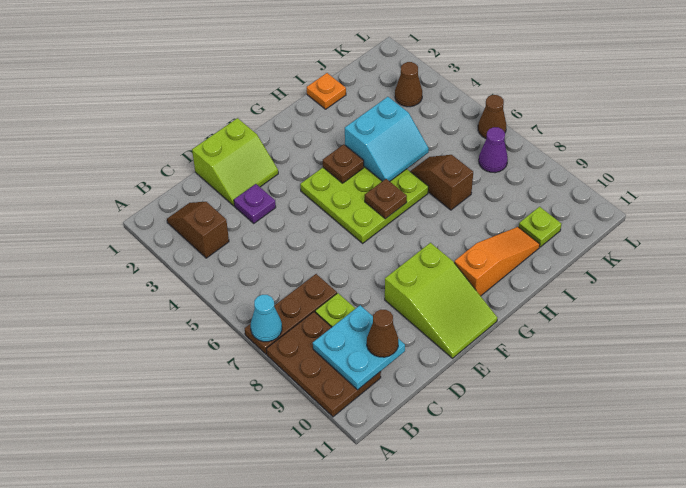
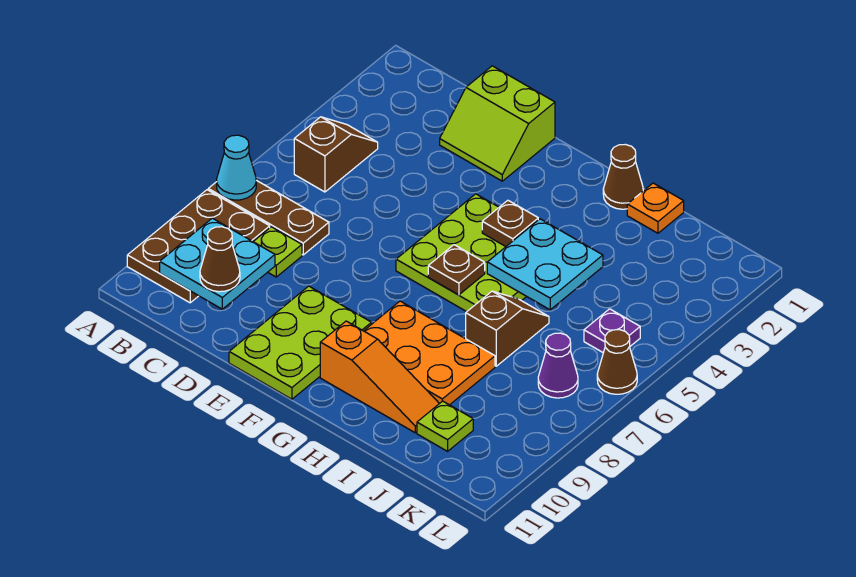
brown slope B2:B3 level 1 top 3 -> brown slope B4:B5 level 1 top 5
purple plate D3 level 1 -> purple plate K5 level 1
lime slope E9:F11 level 1 top 9 -> lime plate E9:F11 level 1
none -> orange plate G8:I9 level 1
cyan slope H4:I5 level 2 top 4 -> cyan plate H4:I5 level 2
brown cone K3 level 1 -> brown cone H1 level 1

